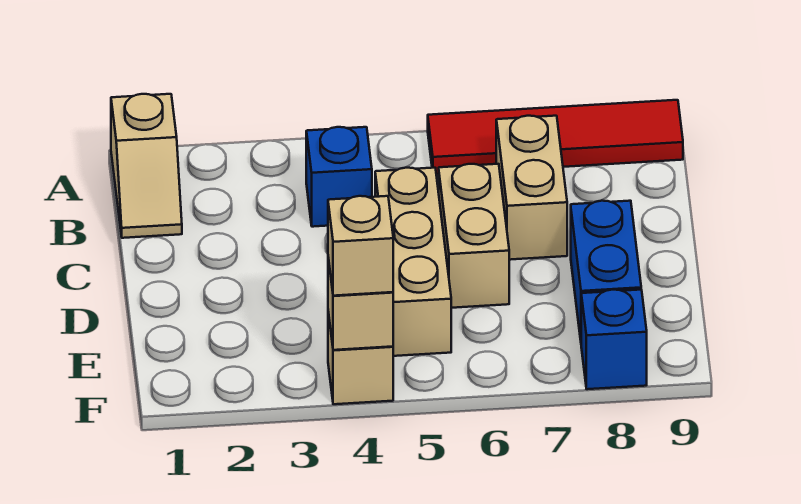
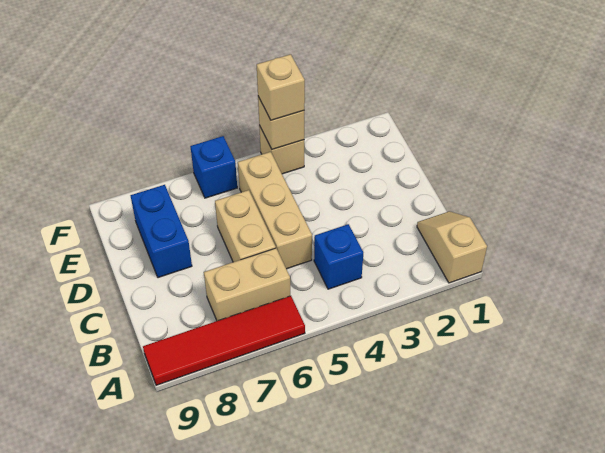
tan brick B7:C7 level 1 -> tan brick B6:B7 level 1
blue brick F8 level 1 -> blue brick F6 level 1

